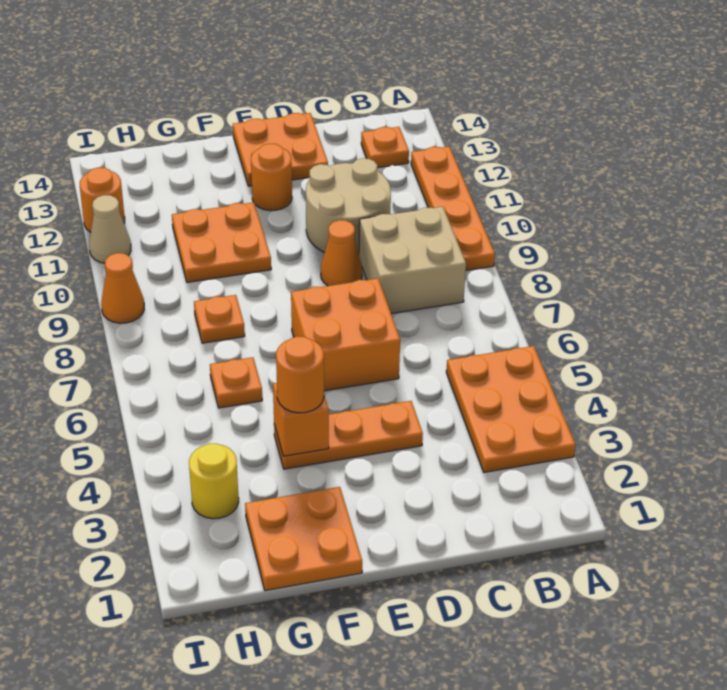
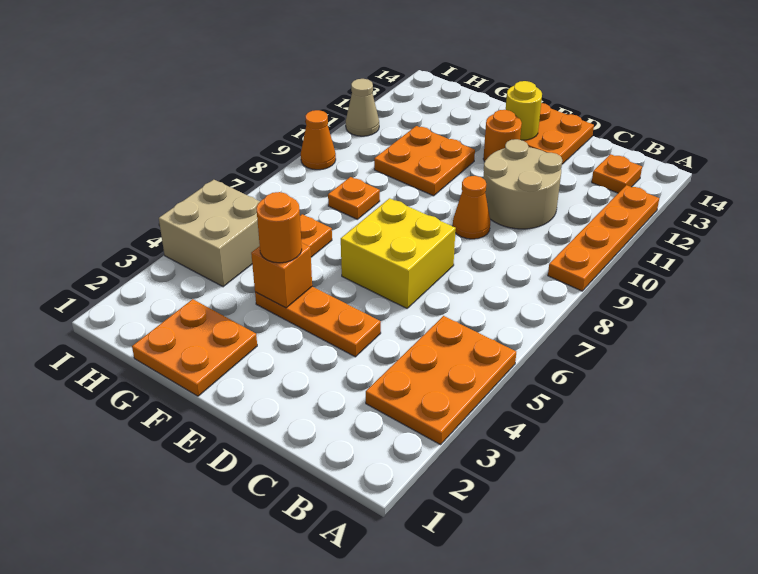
tan brick B8:C9 level 1 -> tan brick H4:I5 level 1
orange brick D6:E7 level 1 -> yellow brick D6:E7 level 1
yellow round brick H3 level 1 -> yellow round brick E13 level 2
orange round brick I12 level 1 -> none

